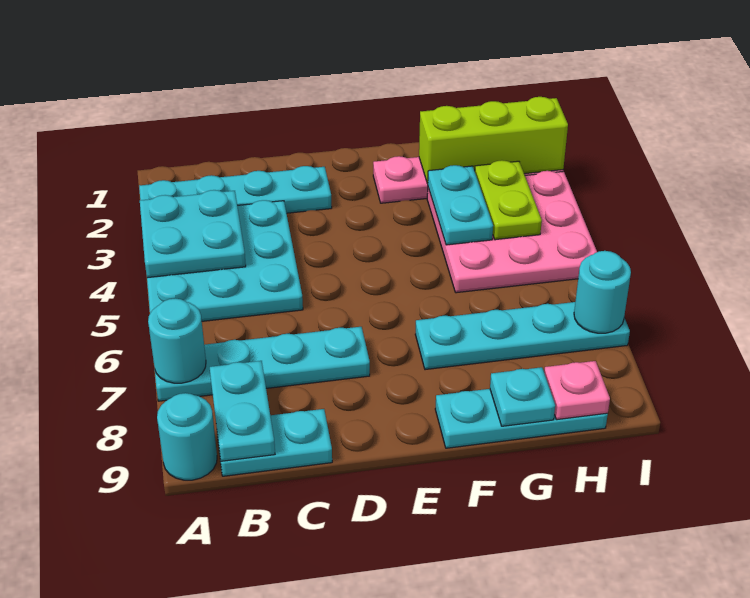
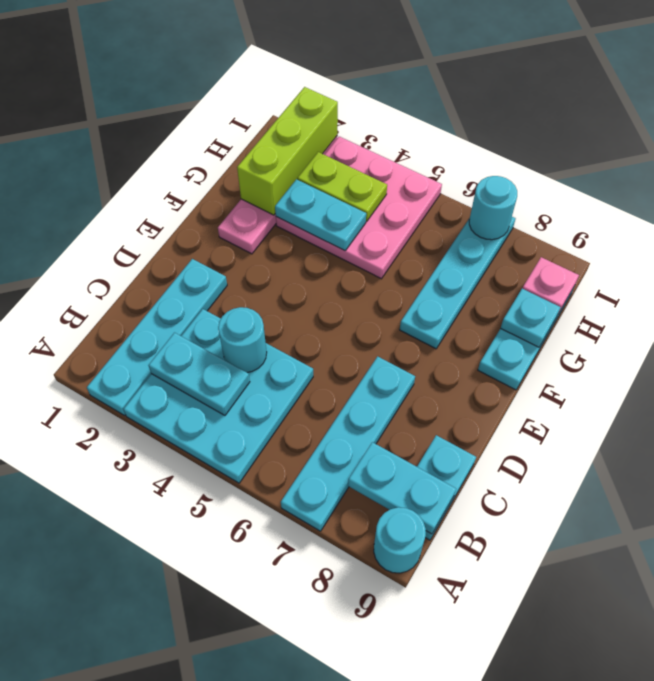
cyan plate A3:B4 level 2 -> cyan plate B3:B4 level 2
cyan round brick A7 level 2 -> cyan round brick C4 level 2

